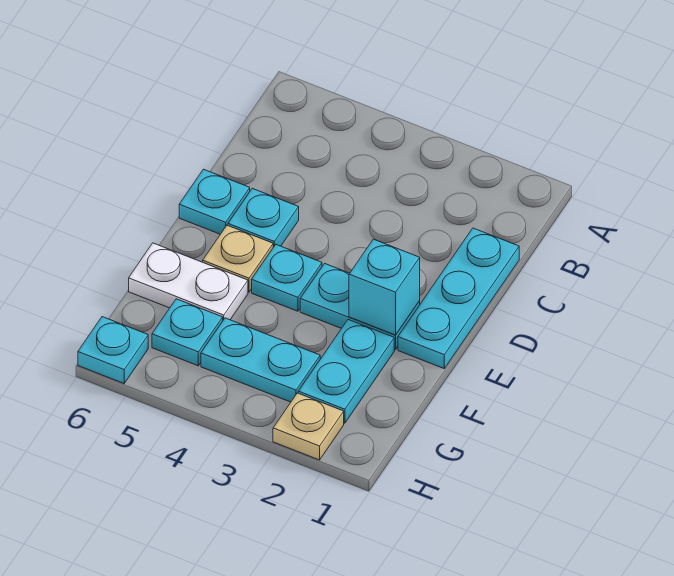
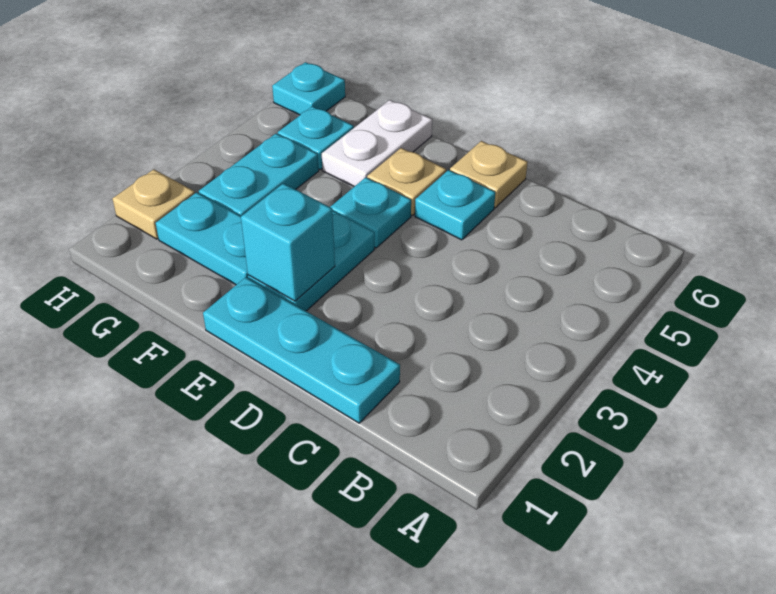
cyan plate D6 level 1 -> tan plate D6 level 1

